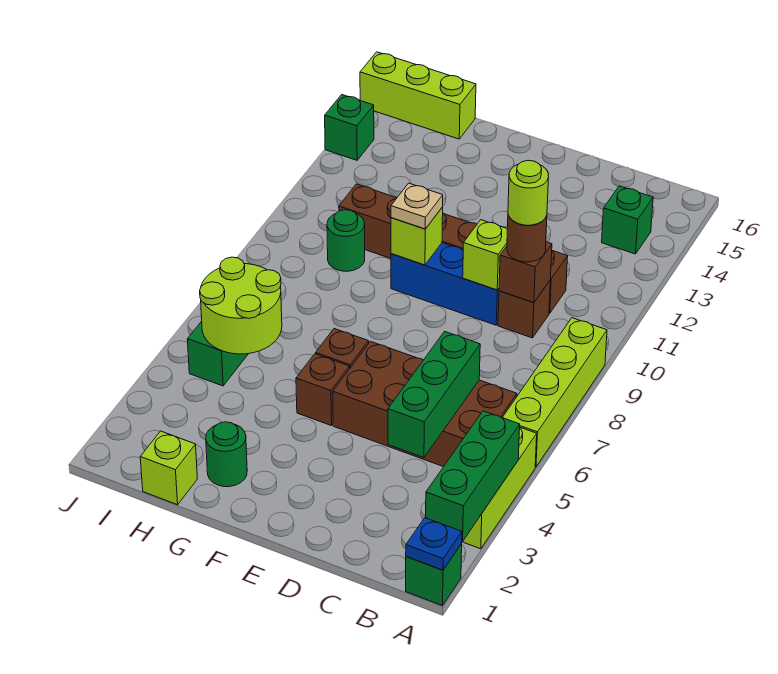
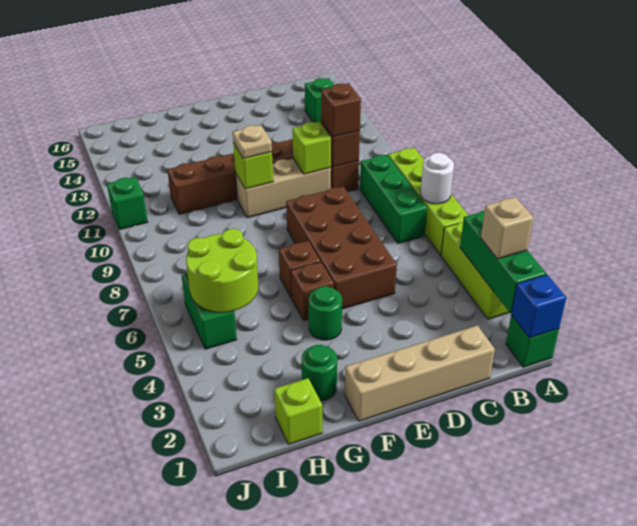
blue plate A1 level 2 -> blue brick A1 level 2
none -> tan brick A3 level 3
none -> white round brick A7 level 2
brown brick B5:E6 level 1 -> brown brick D5:E8 level 1
none -> tan brick C1:F1 level 1
green brick C4:C6 level 2 -> green brick B7:B9 level 1
brown round brick C10 level 3 -> brown brick C10 level 3
lime round brick C10 level 4 -> none
blue brick D10:F10 level 1 -> tan brick D10:F10 level 1
green round brick H10 level 1 -> green round brick F4 level 1
lime brick H16:J16 level 1 -> none
green brick J14 level 1 -> green brick J11 level 1

